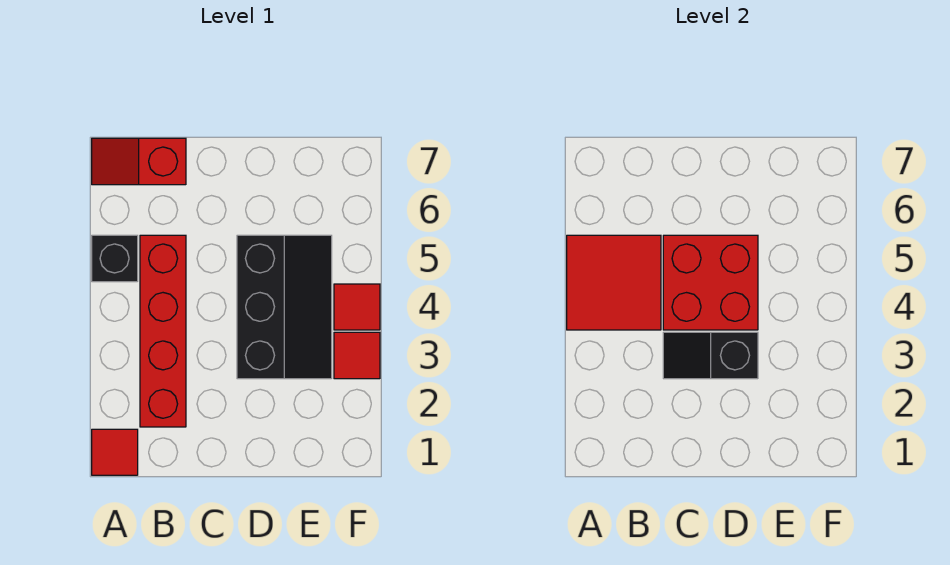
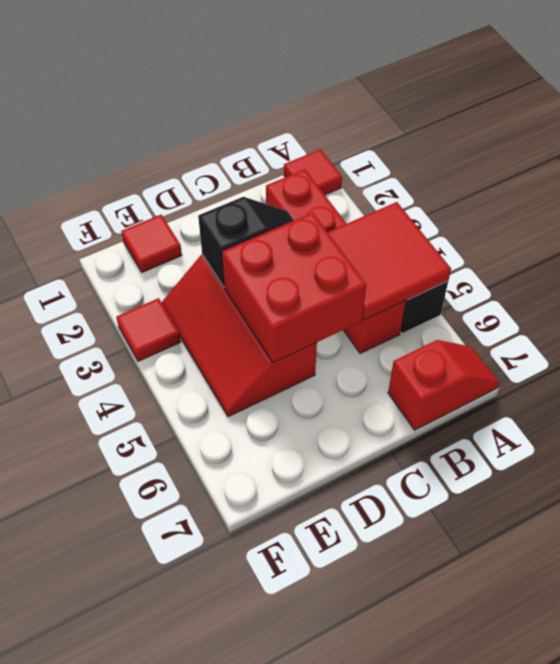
black slope D3:E5 level 1 top D -> red slope D3:E5 level 1 top D
red tile F4 level 1 -> red tile E1 level 1

